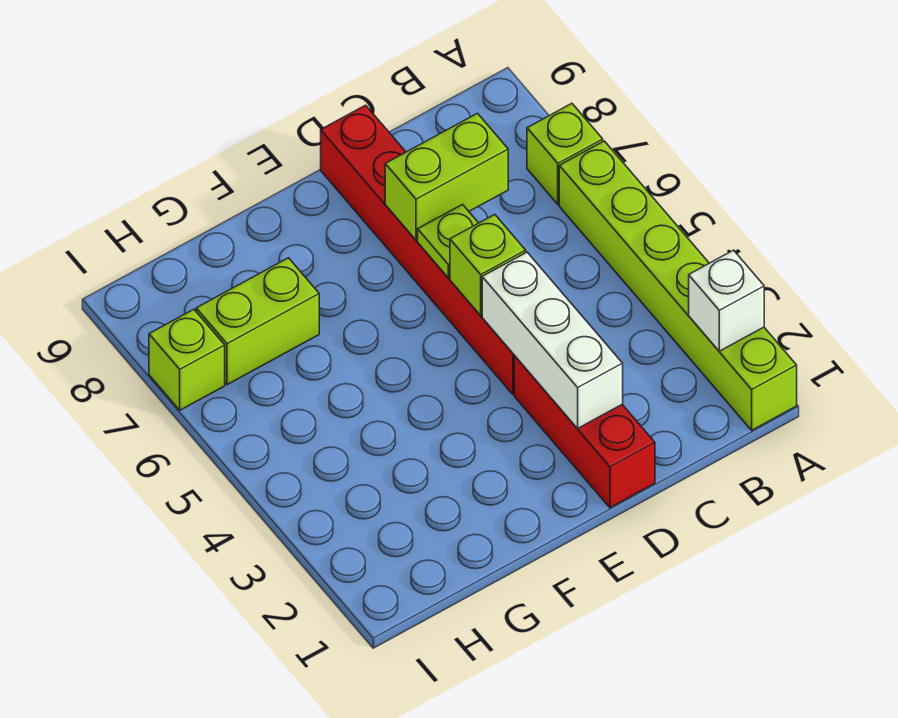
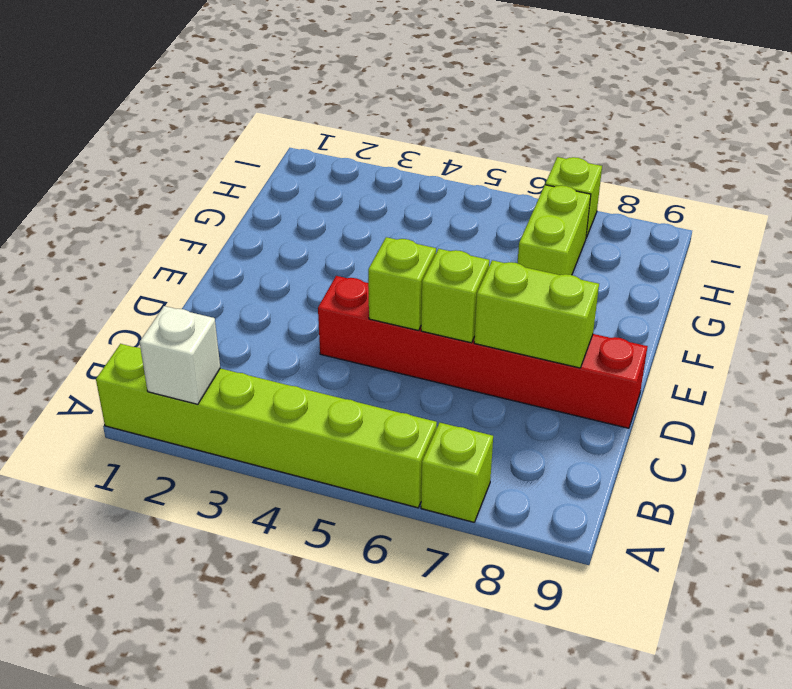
lime brick C7:D7 level 2 -> lime brick D7:D8 level 2
red brick D1:D3 level 1 -> none
white brick D2:D4 level 2 -> none
lime plate D6 level 2 -> lime brick D6 level 2

